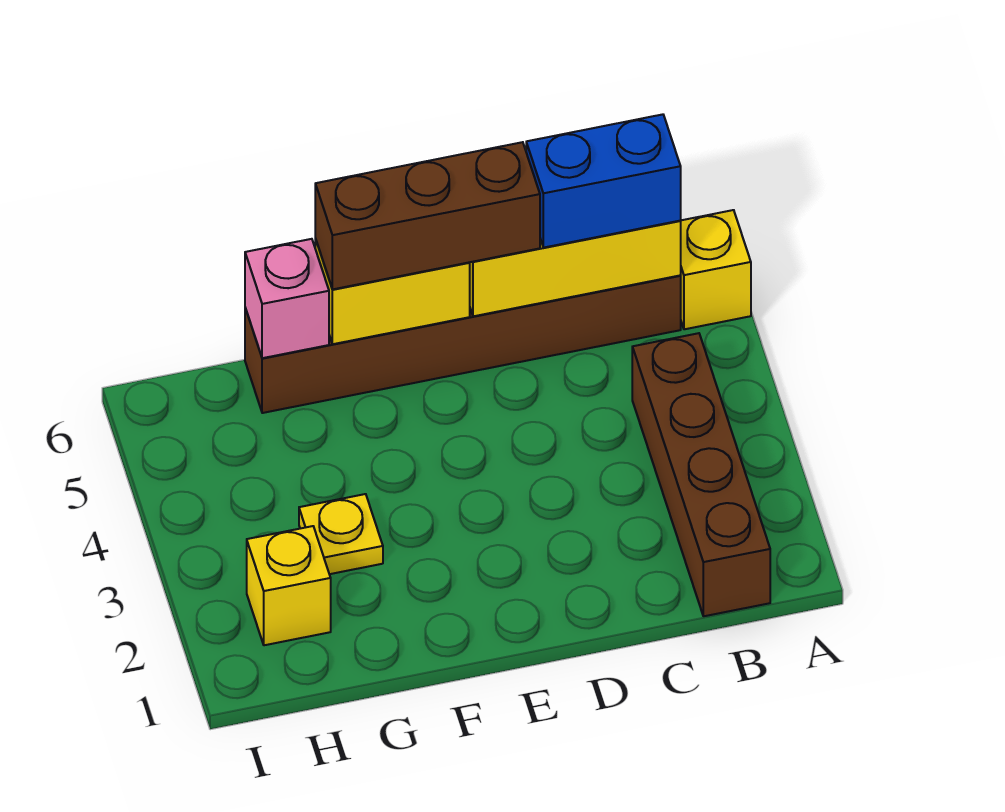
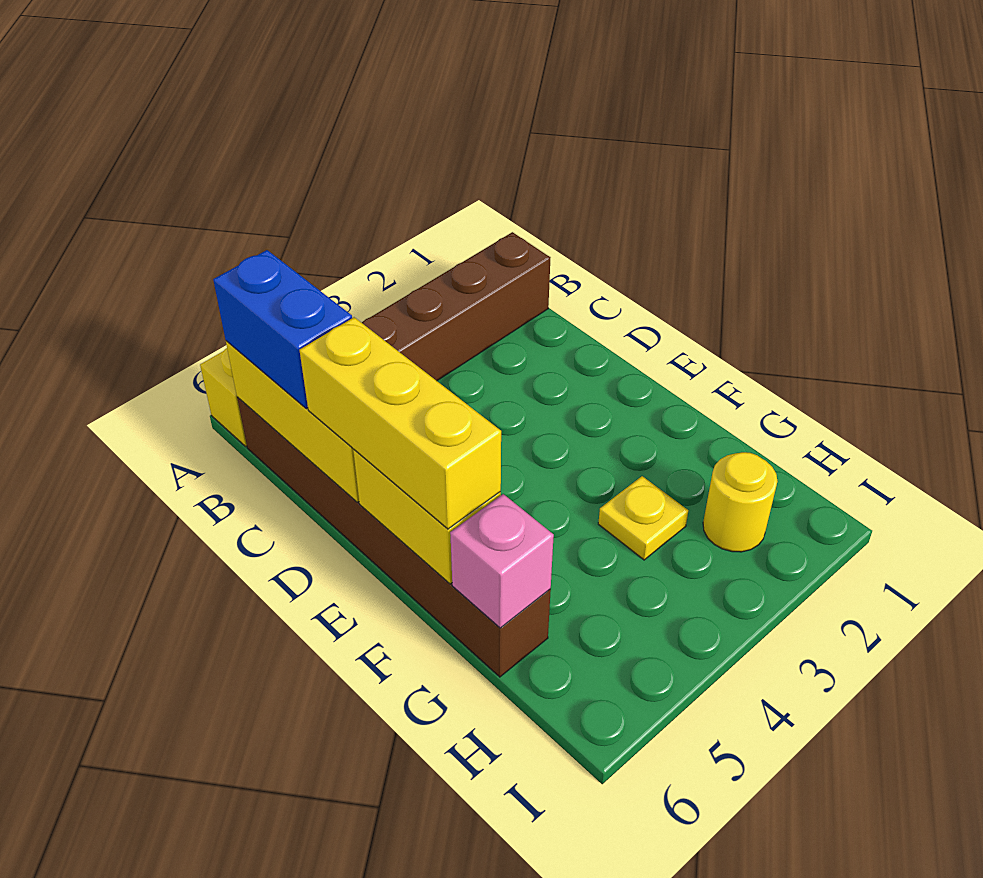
brown brick D6:F6 level 3 -> yellow brick D6:F6 level 3
yellow brick H2 level 1 -> yellow round brick H2 level 1

